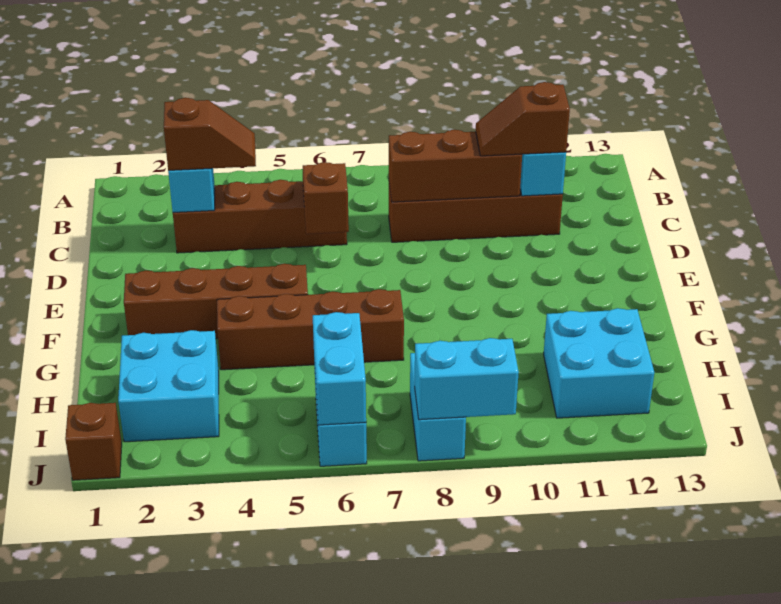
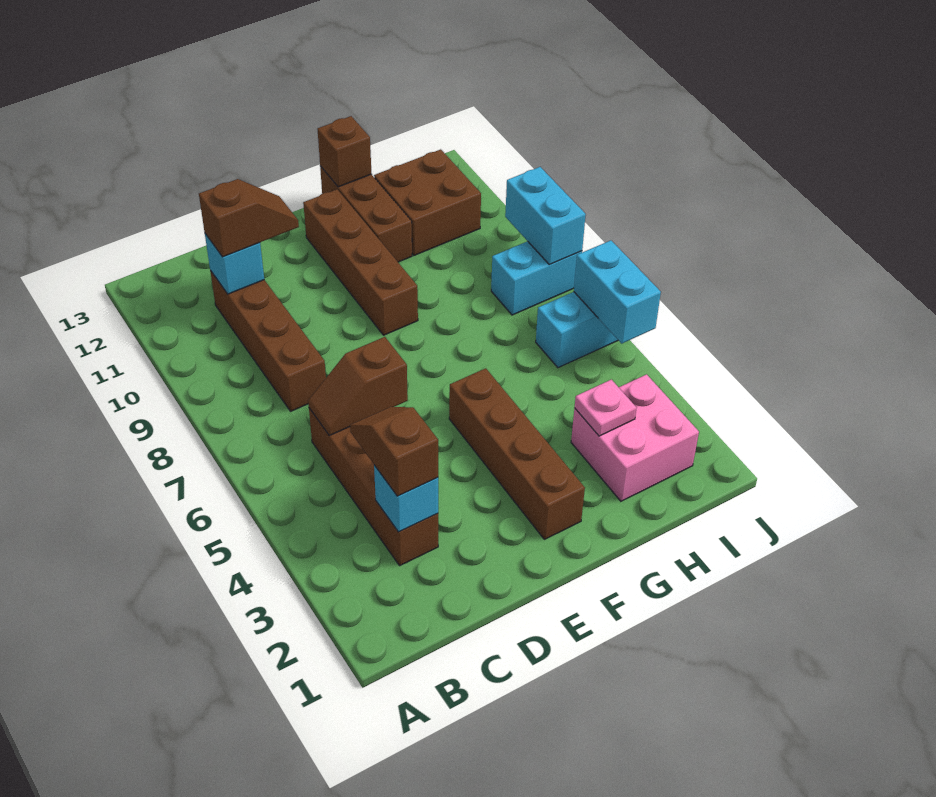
brown brick C8:C10 level 2 -> brown brick G11:G13 level 1
brown slope C10:C11 level 3 top 11 -> brown slope C11:D11 level 3 top C
brown brick G4:G7 level 1 -> brown brick F9:F12 level 1
cyan brick H2:I3 level 1 -> pink brick H2:I3 level 1
none -> pink plate H3 level 2
cyan brick H11:I12 level 1 -> brown brick H11:I12 level 1
cyan brick I6:J6 level 2 -> cyan brick J5:J6 level 2
brown brick J1 level 1 -> brown brick G13 level 2

